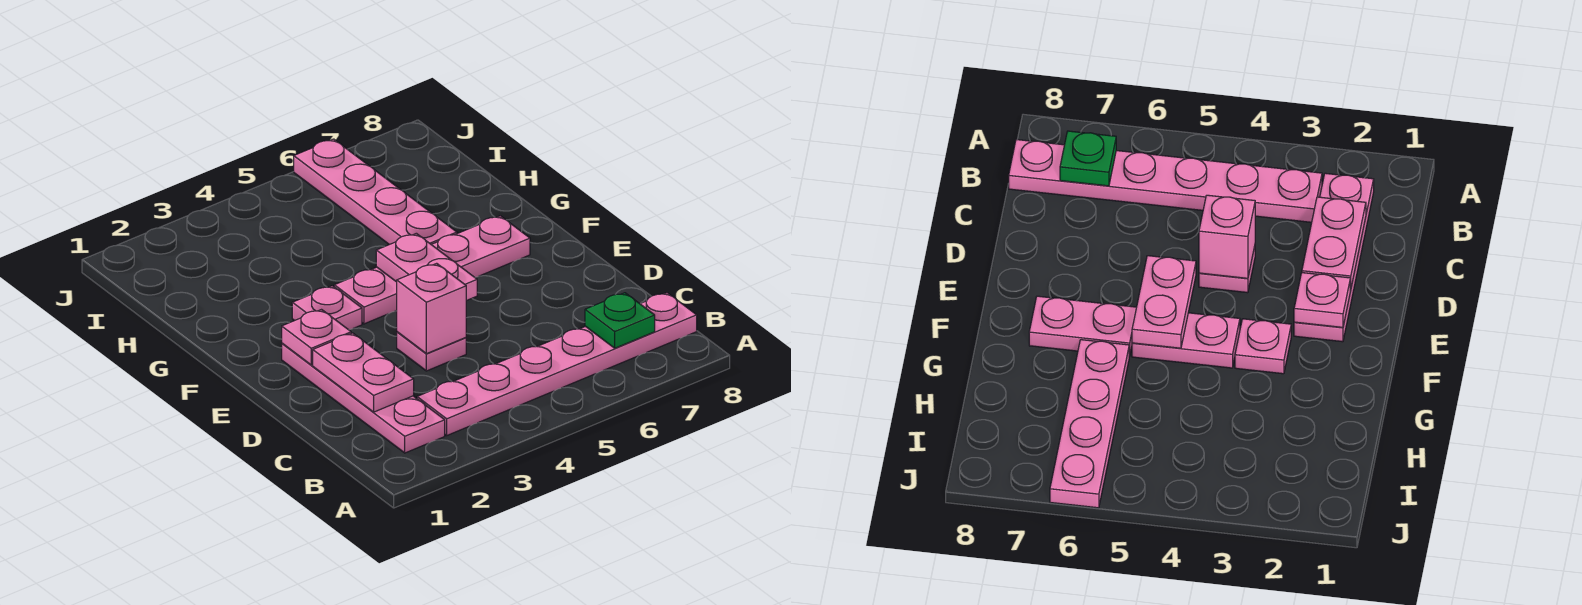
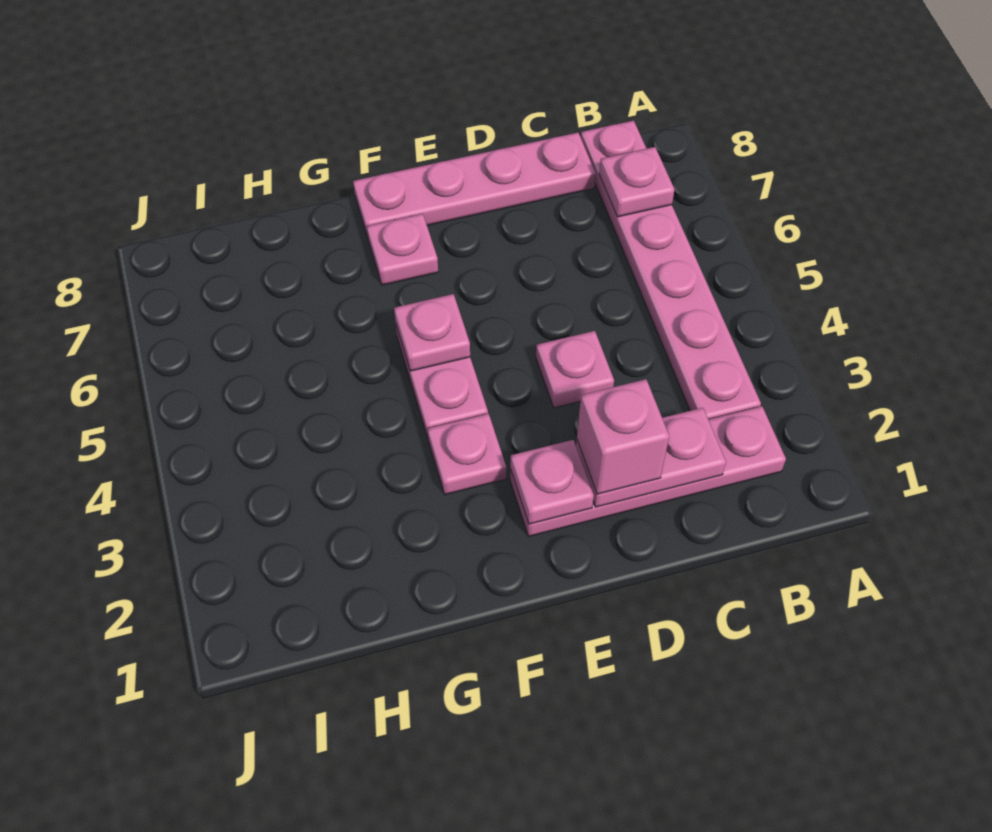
green plate B7 level 2 -> pink plate B7 level 2
pink brick D4 level 2 -> pink brick D2 level 3
pink plate E5:F5 level 2 -> pink plate F5 level 2
pink plate F6:F7 level 1 -> pink plate F7 level 1
pink plate G6:J6 level 1 -> pink plate C8:F8 level 1

